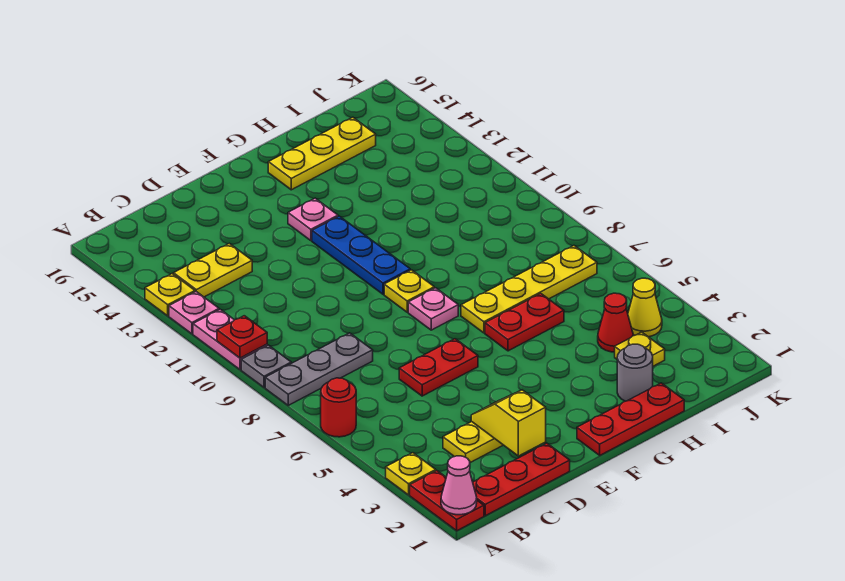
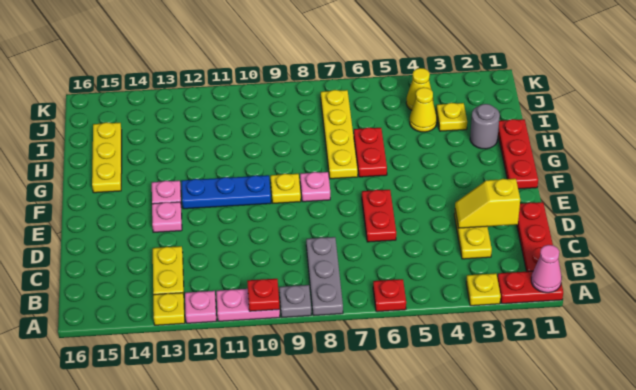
red round brick A6 level 1 -> red plate A6 level 1
none -> pink plate E13 level 1
red cone I4 level 1 -> yellow cone I4 level 1

